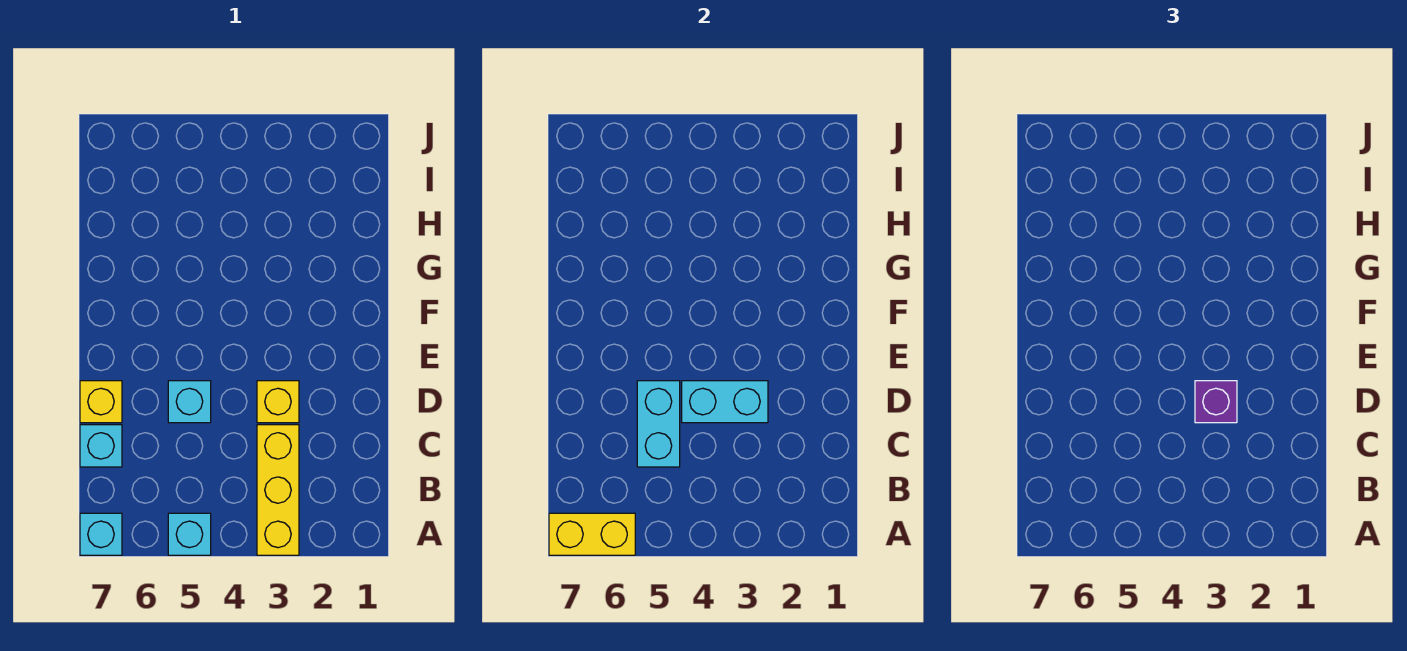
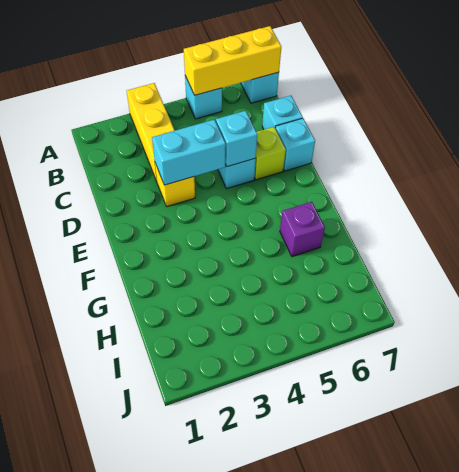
yellow brick A6:A7 level 2 -> yellow brick A5:A7 level 2
cyan brick C5:D5 level 2 -> cyan brick D5 level 2
purple brick D3 level 3 -> purple brick G6 level 1
none -> lime brick D6 level 1
yellow brick D7 level 1 -> cyan brick D7 level 1

